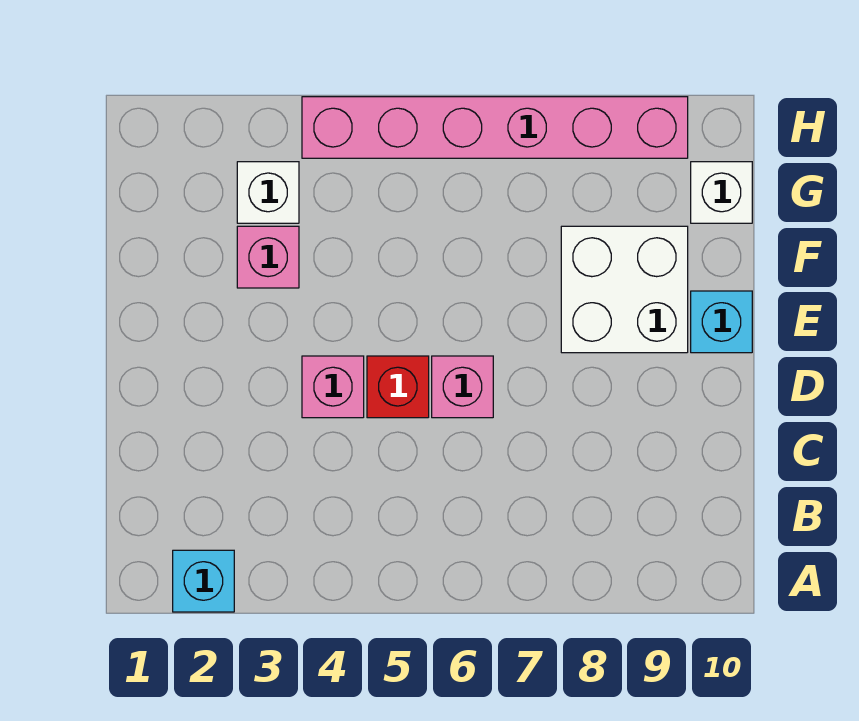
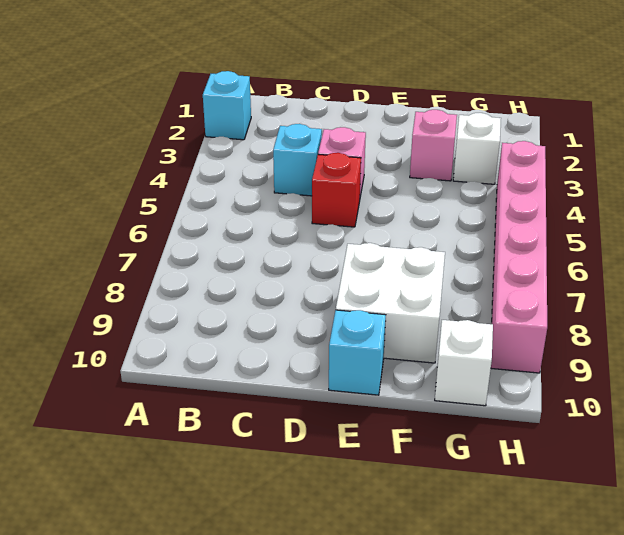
none -> cyan brick C4 level 1
pink brick D6 level 1 -> none

